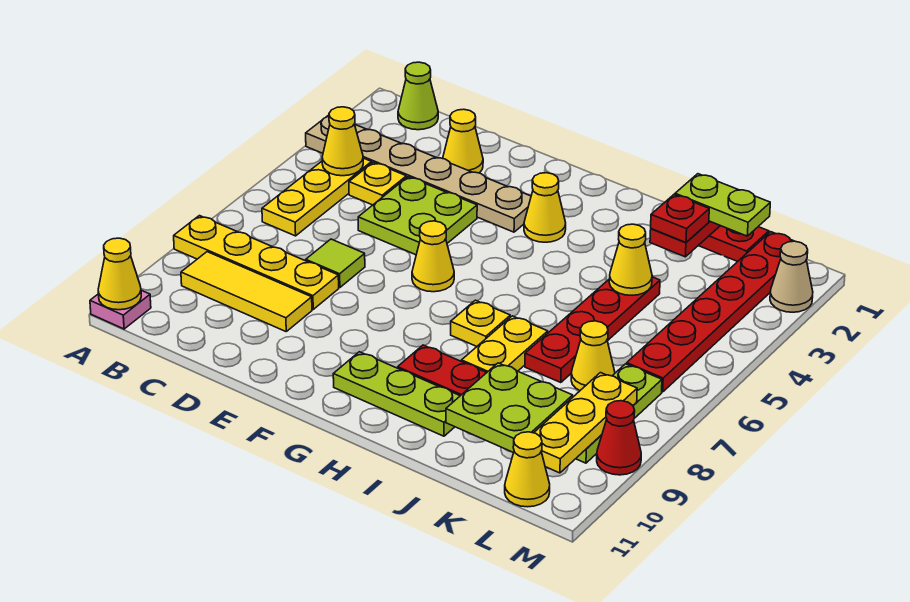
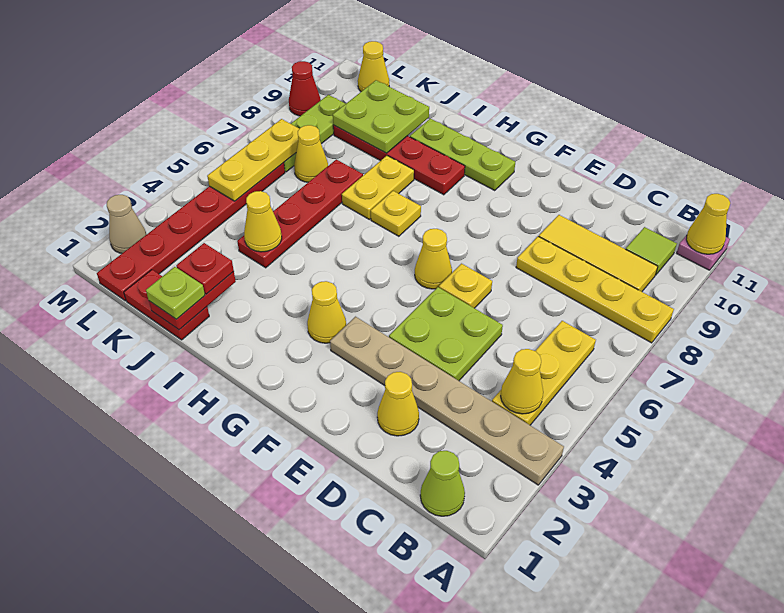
yellow plate C4 level 1 -> yellow plate E6 level 1
lime tile D7 level 1 -> lime tile B10 level 1
lime plate J1:K1 level 3 -> lime plate J1 level 3
yellow plate L8:L10 level 2 -> yellow plate L5:L7 level 2

